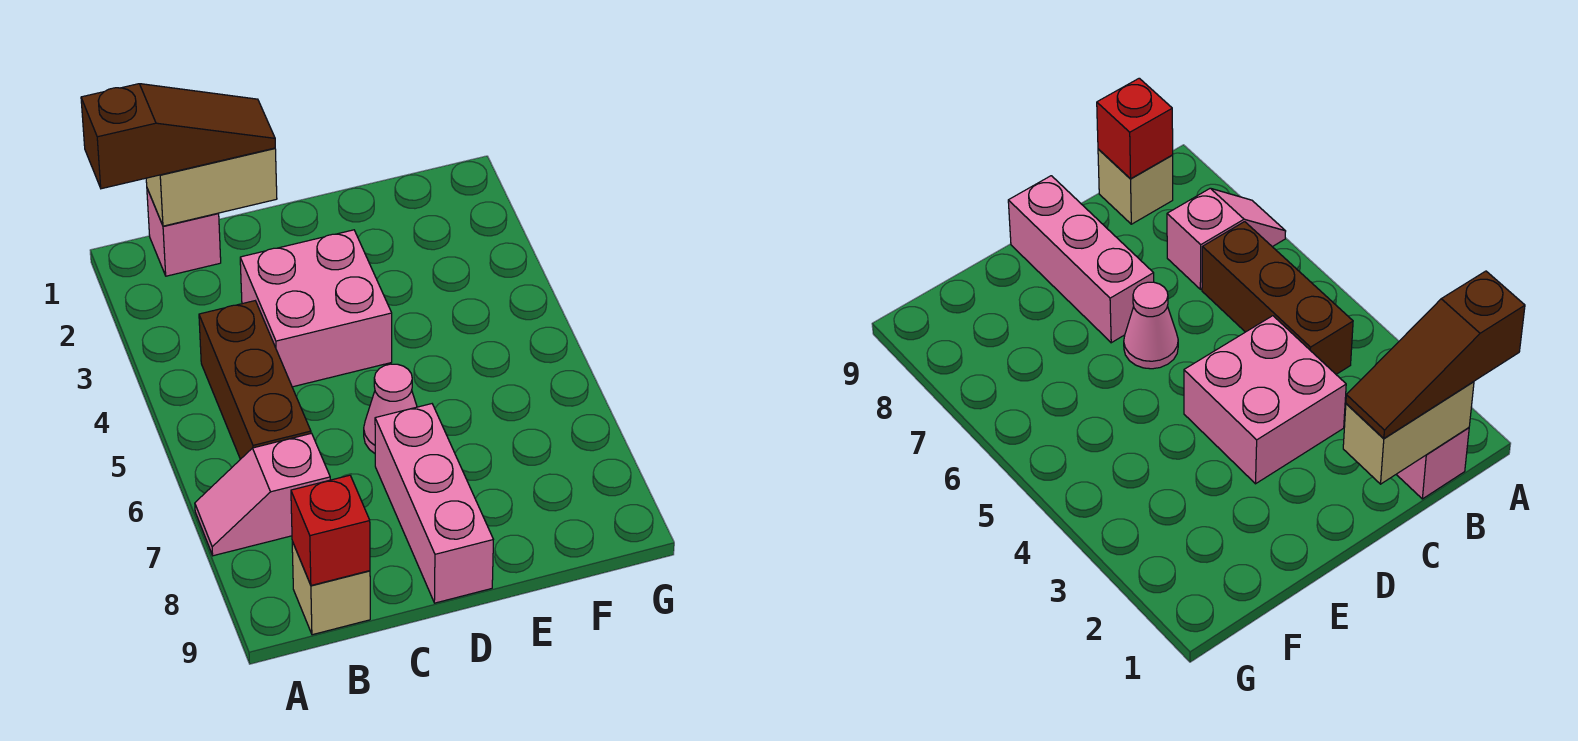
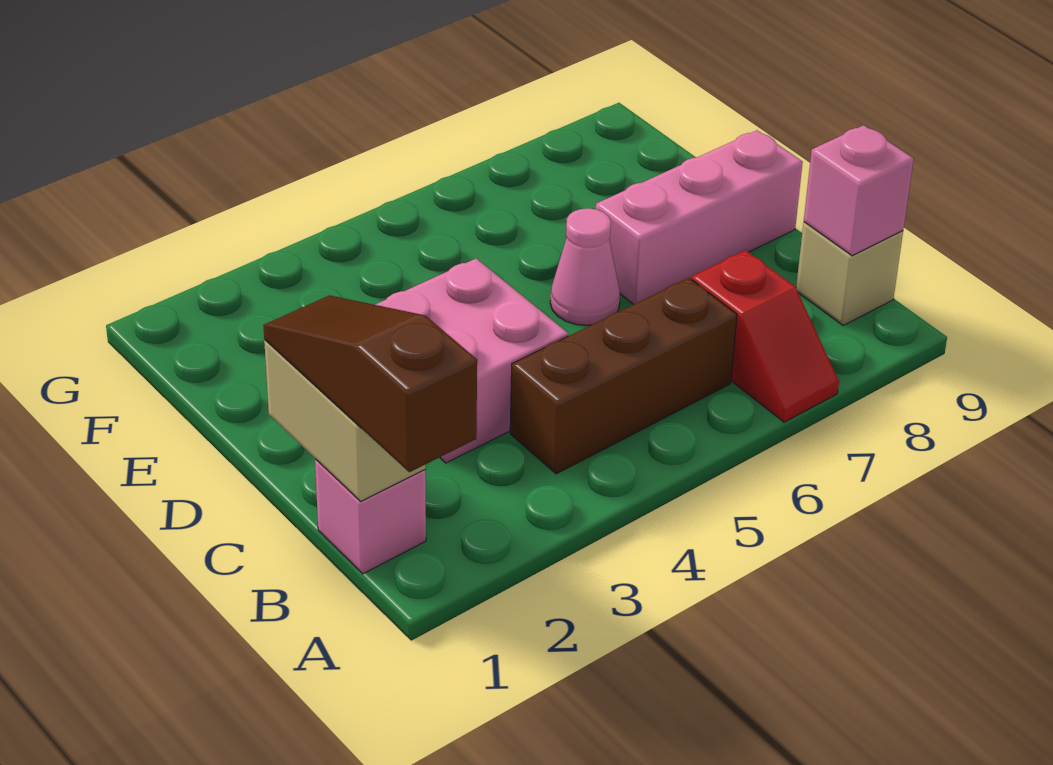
pink slope A7:B7 level 1 top B -> red slope A7:B7 level 1 top B
red brick B9 level 2 -> pink brick B9 level 2

